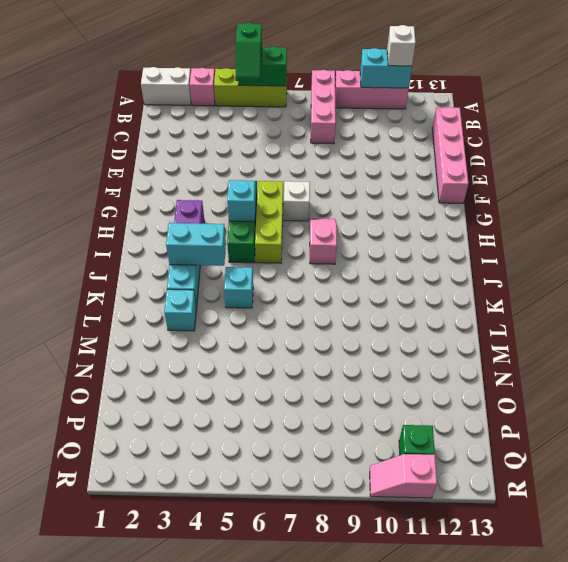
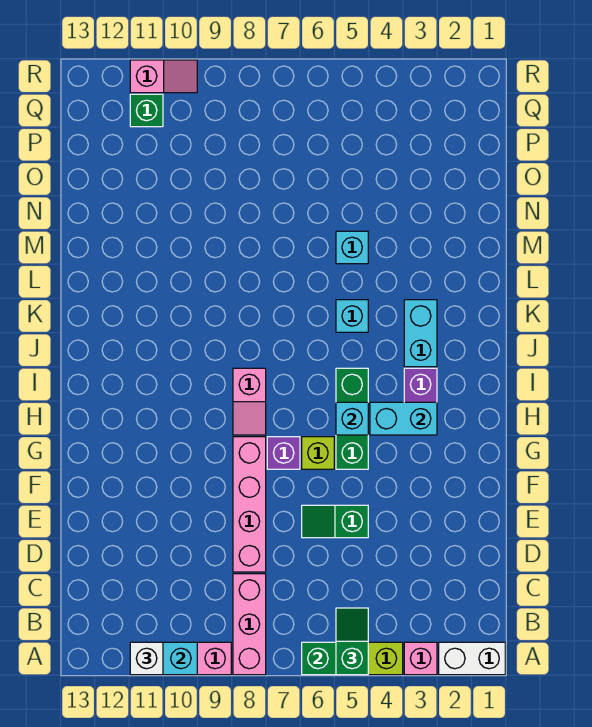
pink brick C13:F13 level 1 -> pink brick D8:G8 level 1
none -> green slope E5:E6 level 1 top 5
lime brick G6:I6 level 1 -> lime brick G6 level 1
white brick G7 level 1 -> purple brick G7 level 1
cyan brick J3:J4 level 2 -> cyan brick H3:H4 level 2
cyan brick L3 level 1 -> cyan brick M5 level 1

